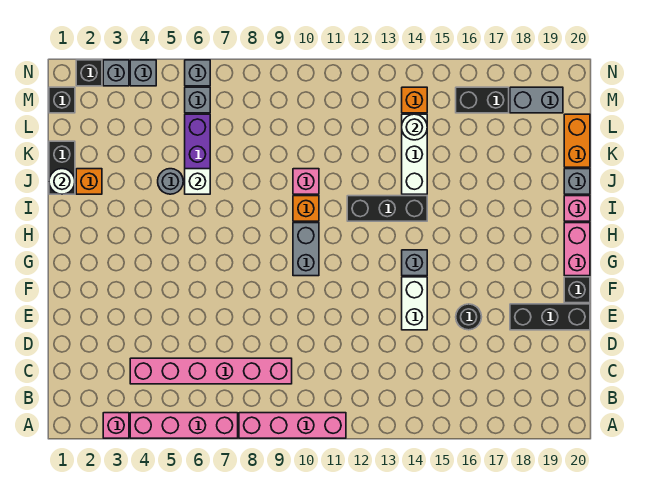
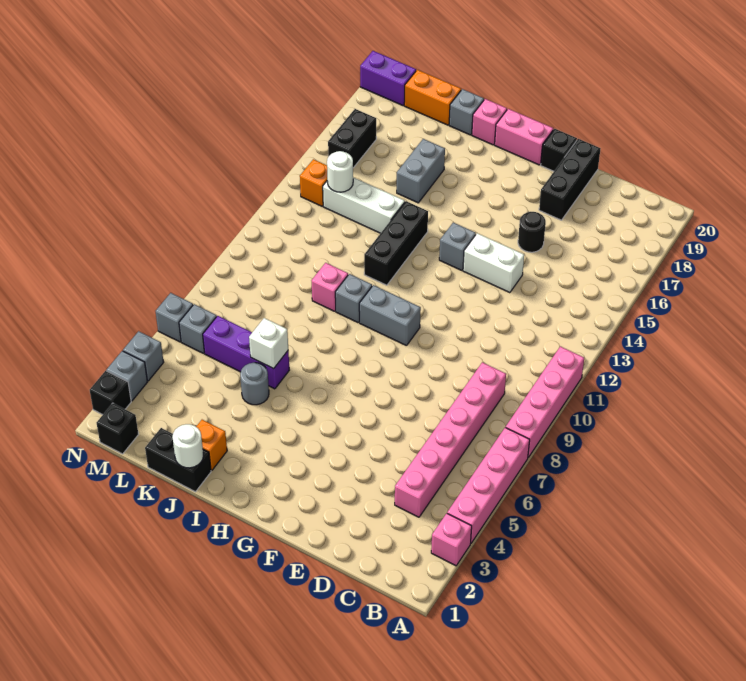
orange brick I10 level 1 -> grey brick I10 level 1
grey brick M18:M19 level 1 -> grey brick J16:J17 level 1
none -> purple brick M20:N20 level 1

